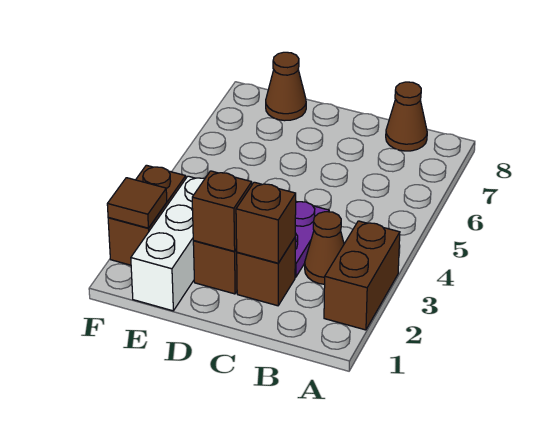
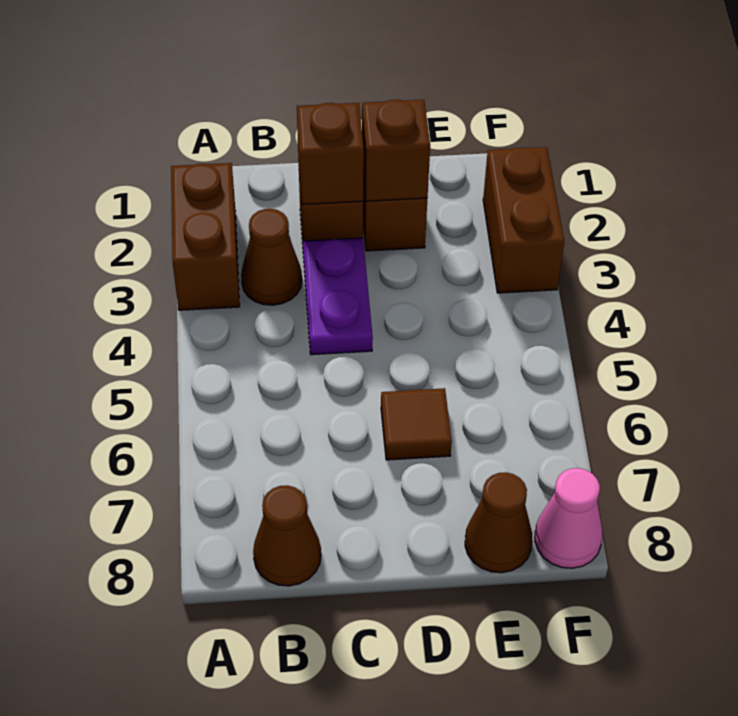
white brick E1:E3 level 1 -> none
brown tile F2 level 2 -> brown tile D6 level 1
none -> pink cone F8 level 1

